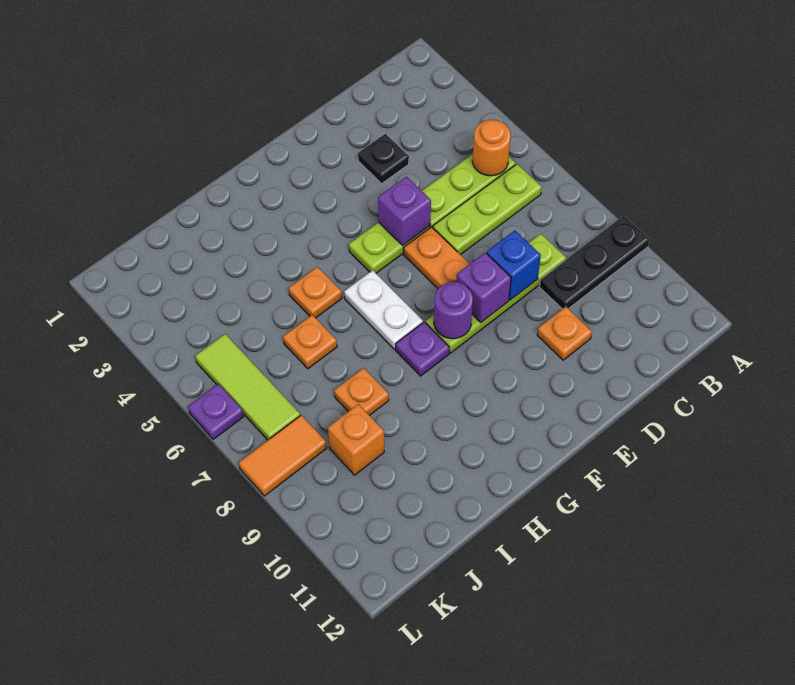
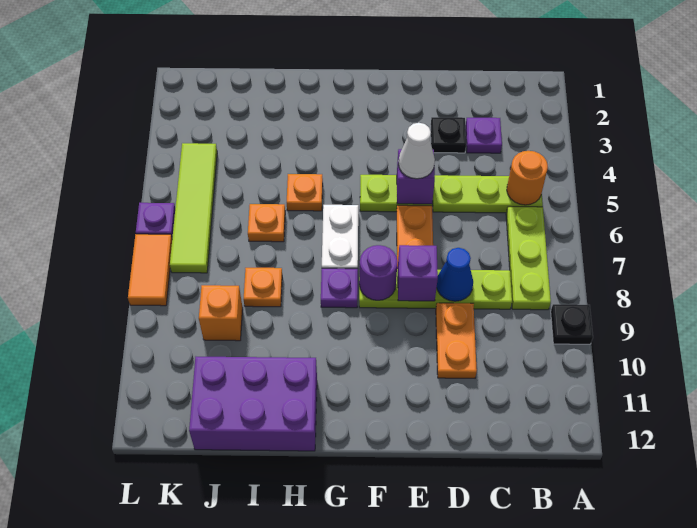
black plate A9:C9 level 1 -> black plate A9 level 1
lime plate B6:D6 level 1 -> lime plate B6:B8 level 1
none -> purple plate C3 level 1
blue brick D8 level 2 -> blue cone D8 level 2
orange plate D10 level 1 -> orange plate D9:D10 level 1
none -> white cone E5 level 3
none -> purple brick H11:J12 level 1
lime tile K5:K7 level 1 -> lime tile K4:K7 level 1
orange tile K8:L8 level 1 -> orange tile L7:L8 level 1

